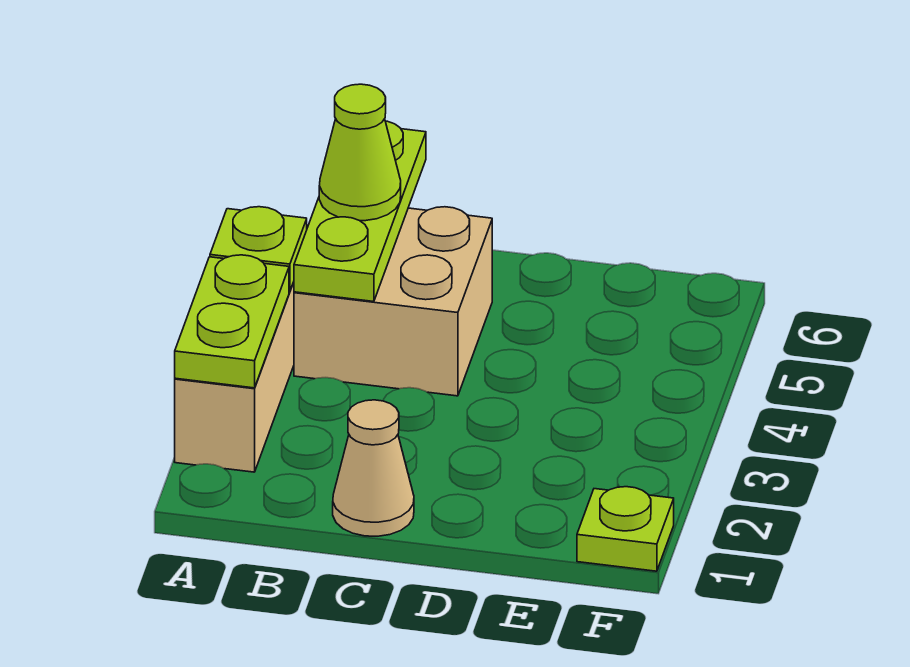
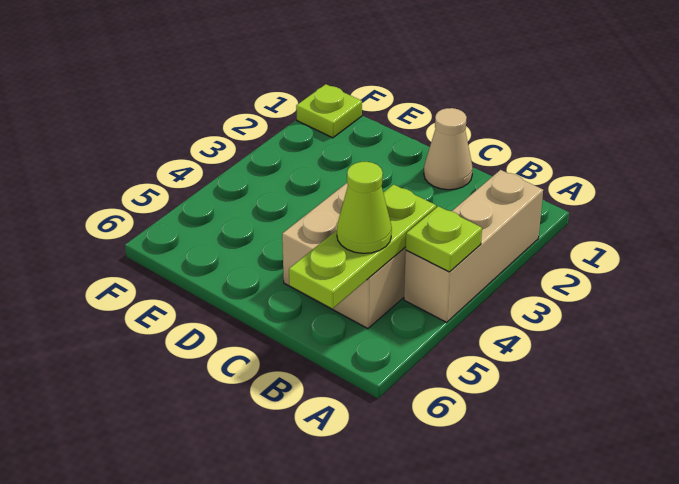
lime plate A2:A3 level 2 -> none

